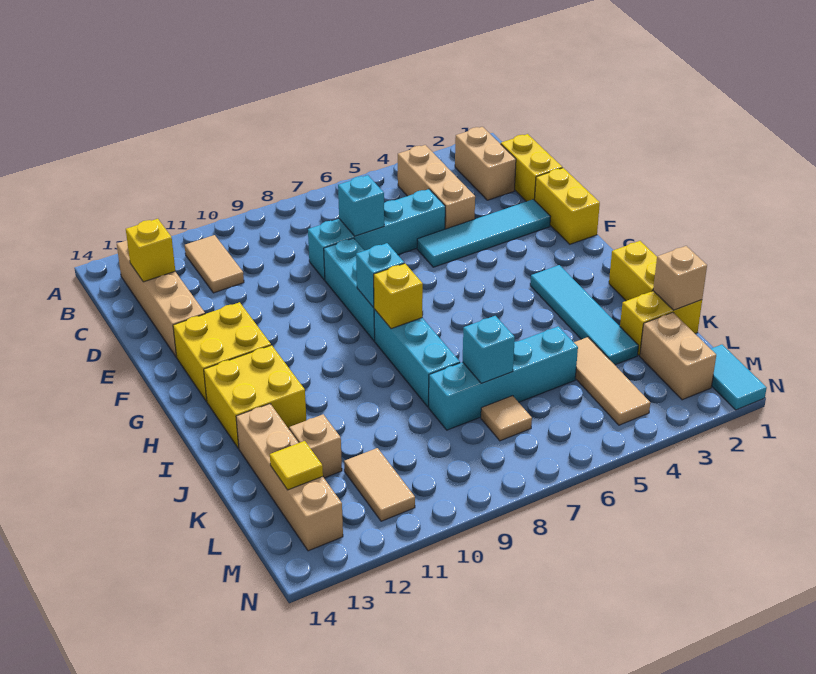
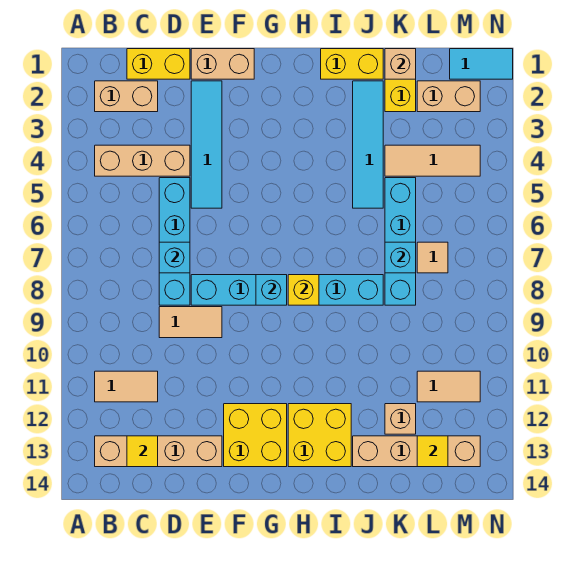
yellow brick C13 level 2 -> yellow tile C13 level 2
none -> tan tile D9:E9 level 1
yellow brick E1:F1 level 1 -> tan brick E1:F1 level 1
cyan tile H3:K3 level 1 -> cyan tile J2:J5 level 1

